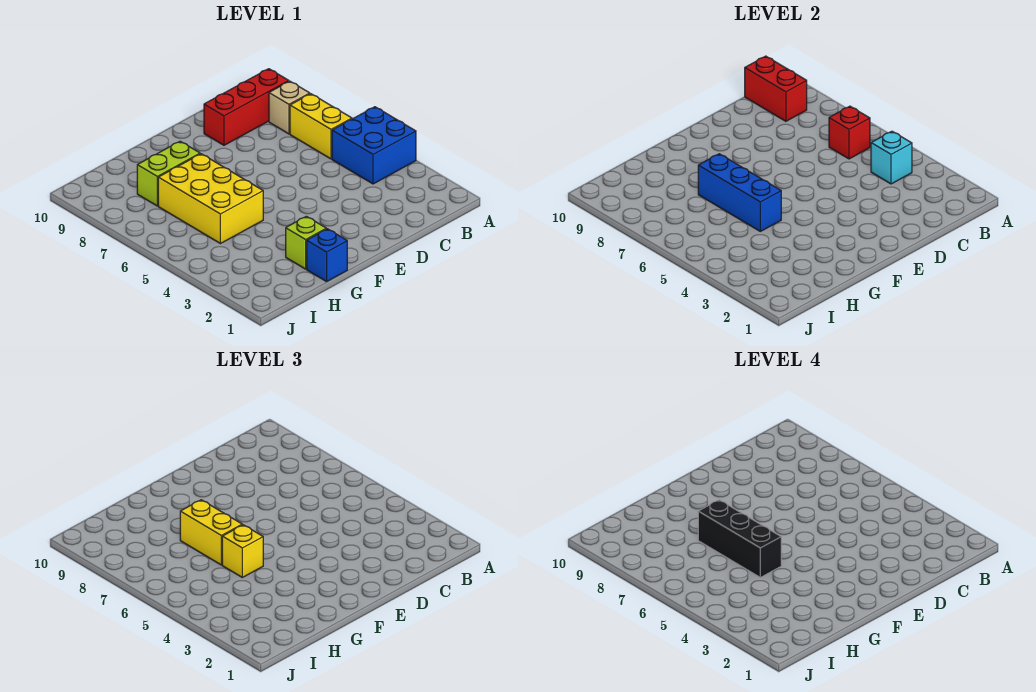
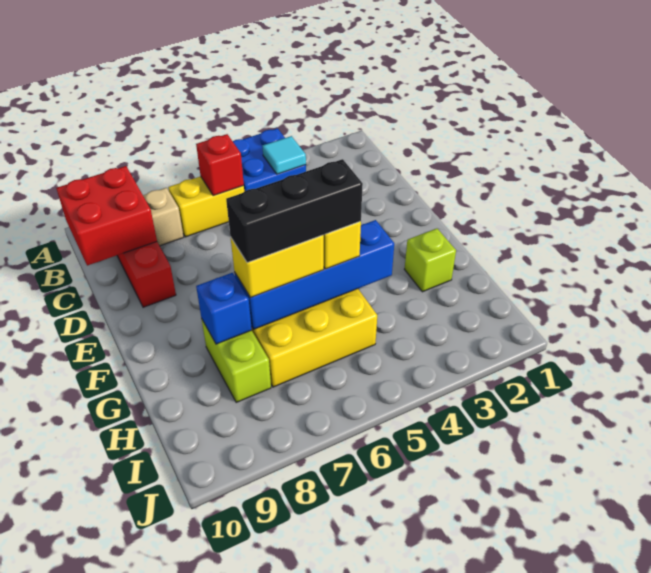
cyan brick B4 level 2 -> cyan tile B4 level 2
red brick B9:B10 level 2 -> red brick B9:C10 level 2
blue brick G1 level 1 -> blue brick G8 level 2
blue brick G5:G7 level 2 -> blue brick G4:G7 level 2

